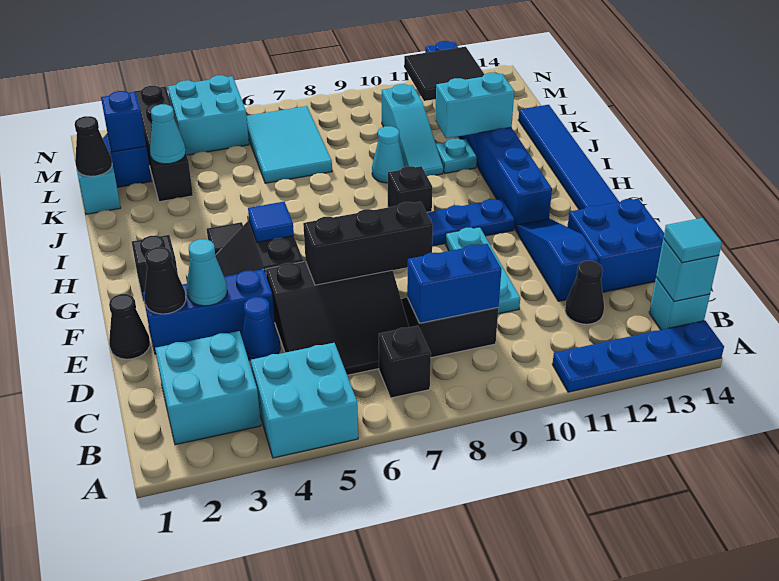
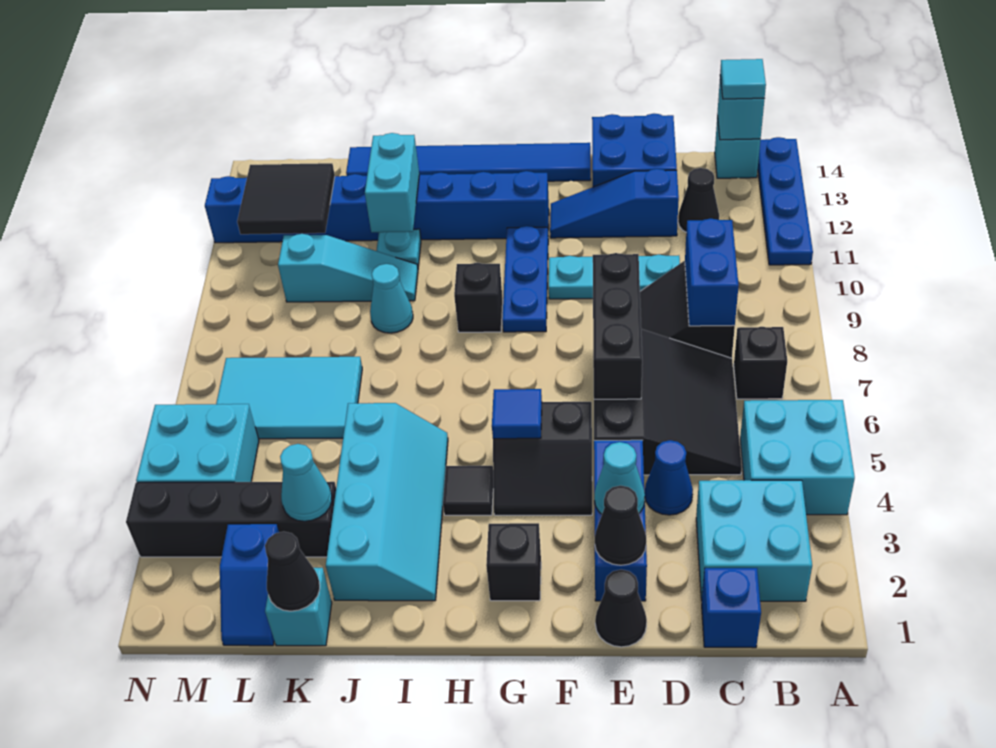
none -> cyan slope I2:J5 level 1 top J
blue brick L2 level 2 -> blue brick C1 level 1

